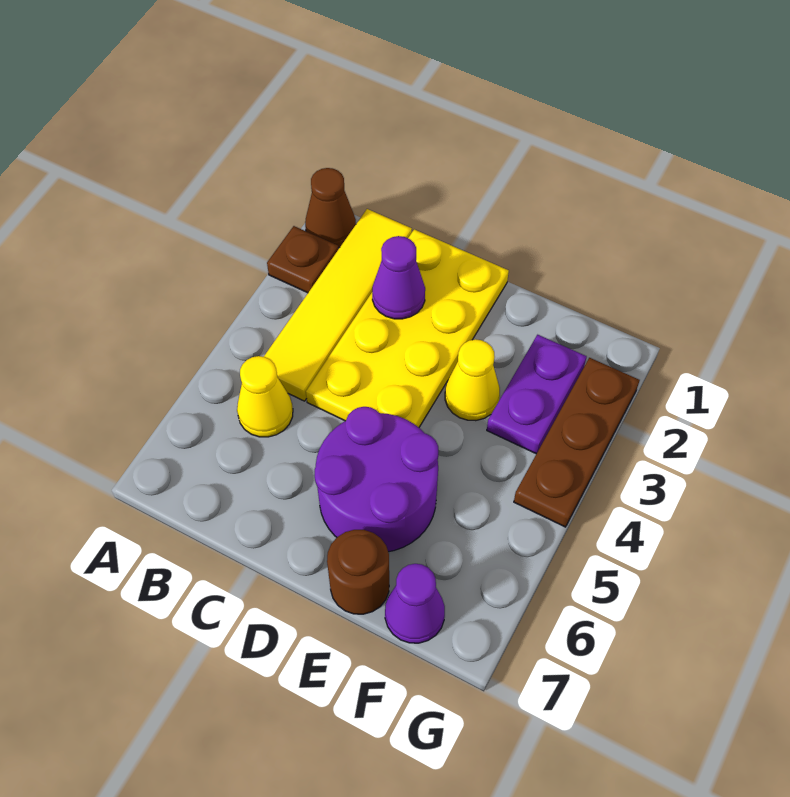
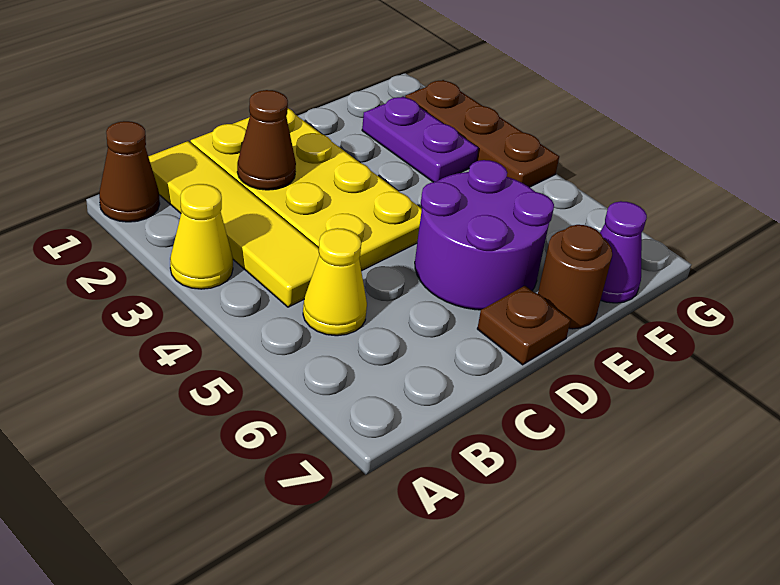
brown plate A2 level 1 -> brown plate D7 level 1
purple cone C2 level 2 -> brown cone C2 level 2
yellow cone E3 level 1 -> yellow cone A3 level 1

